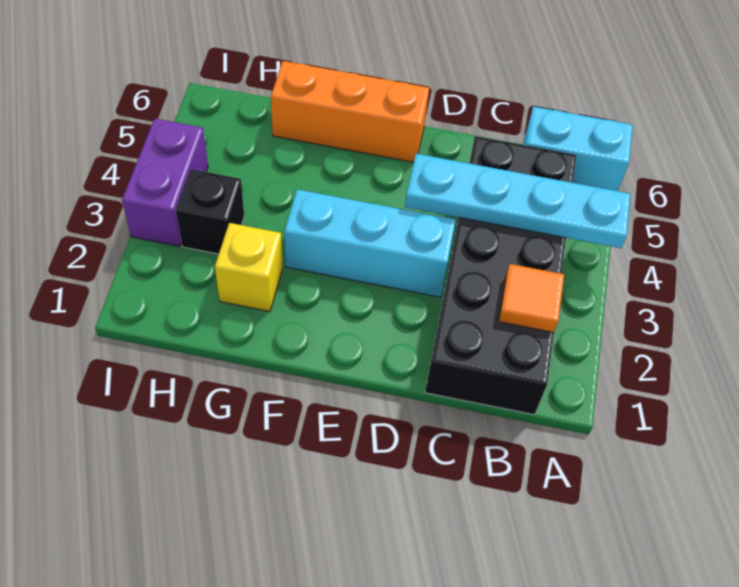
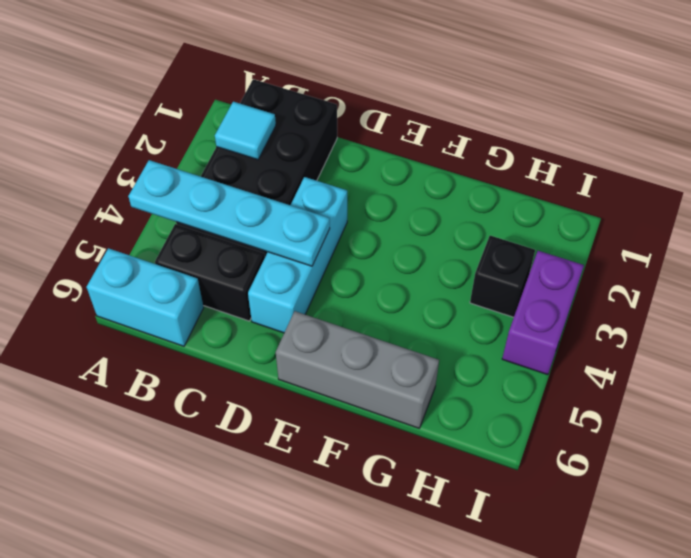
orange tile B2 level 2 -> cyan tile B2 level 2
cyan brick D3:F3 level 1 -> cyan brick D3:D5 level 1
orange brick E6:G6 level 1 -> grey brick E6:G6 level 1
yellow brick G2 level 1 -> none

